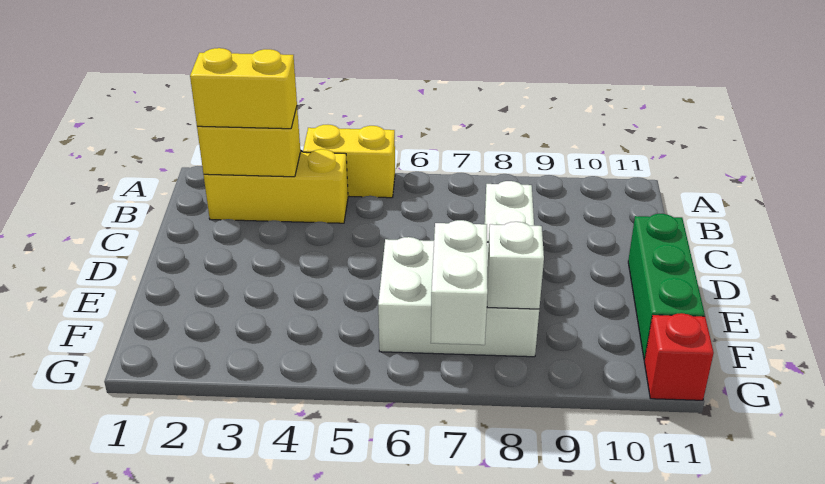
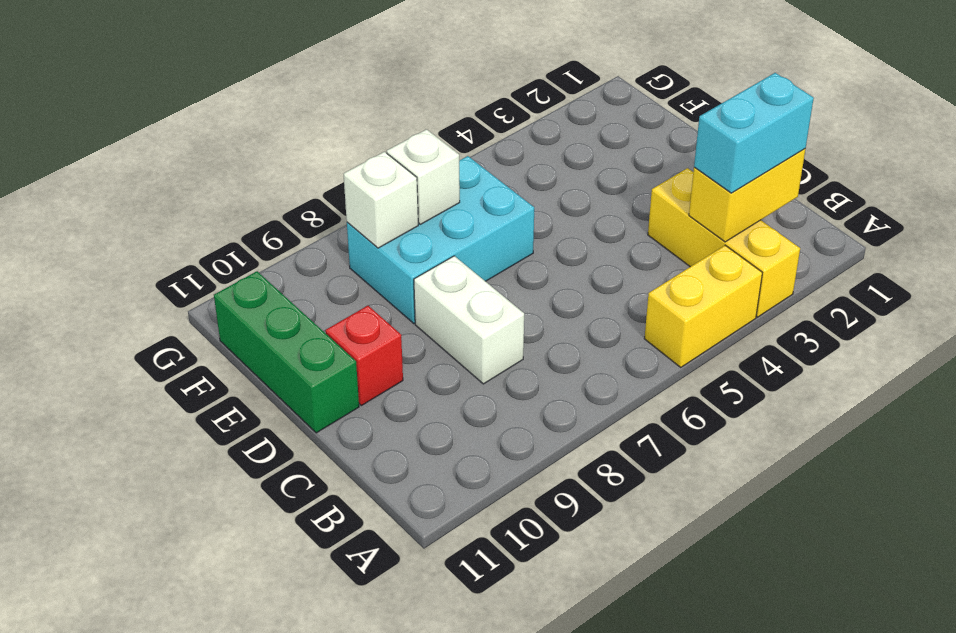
yellow brick B2:B4 level 1 -> yellow brick A3:C3 level 1
yellow brick B2:B3 level 3 -> cyan brick B2:B3 level 3
white brick E6:F8 level 1 -> cyan brick E6:F8 level 1
white brick F7:G7 level 2 -> white brick F7 level 2
red brick G11 level 1 -> red brick D10 level 1

